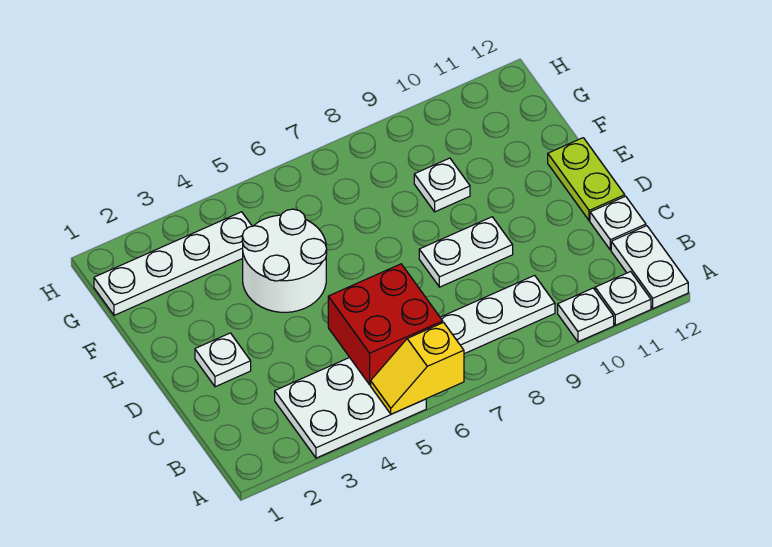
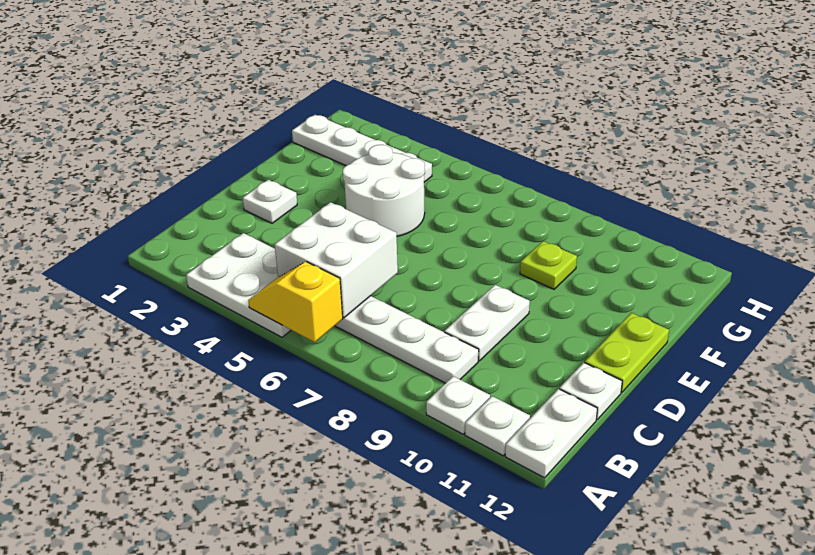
red brick B5:C6 level 2 -> white brick B5:C6 level 2
white plate D8:D9 level 1 -> white plate C9:D9 level 1
white plate F9 level 1 -> lime plate F9 level 1

